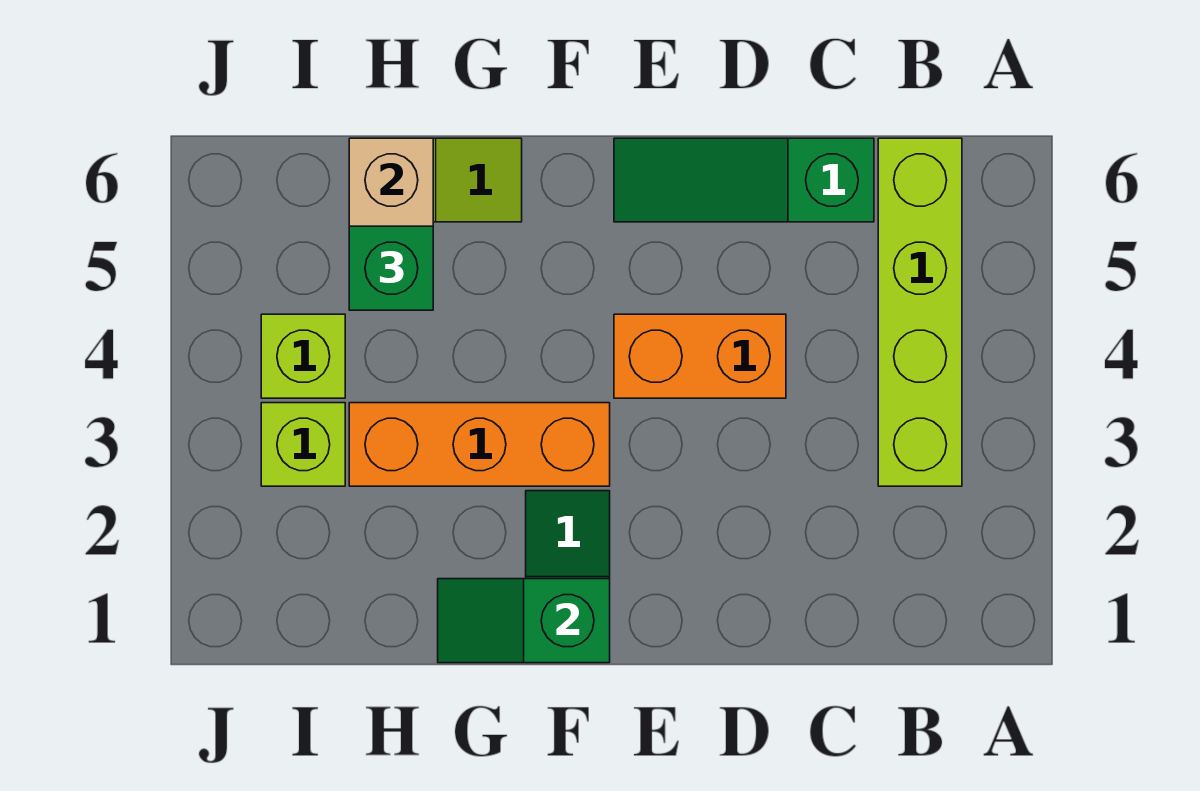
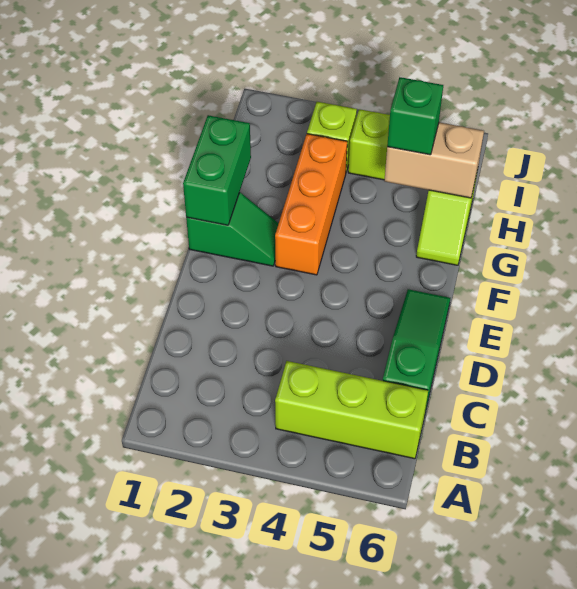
lime brick B3:B6 level 1 -> lime brick B4:B6 level 1
orange brick D4:E4 level 1 -> none
green slope F1:G1 level 2 top F -> green brick F1:G1 level 2

